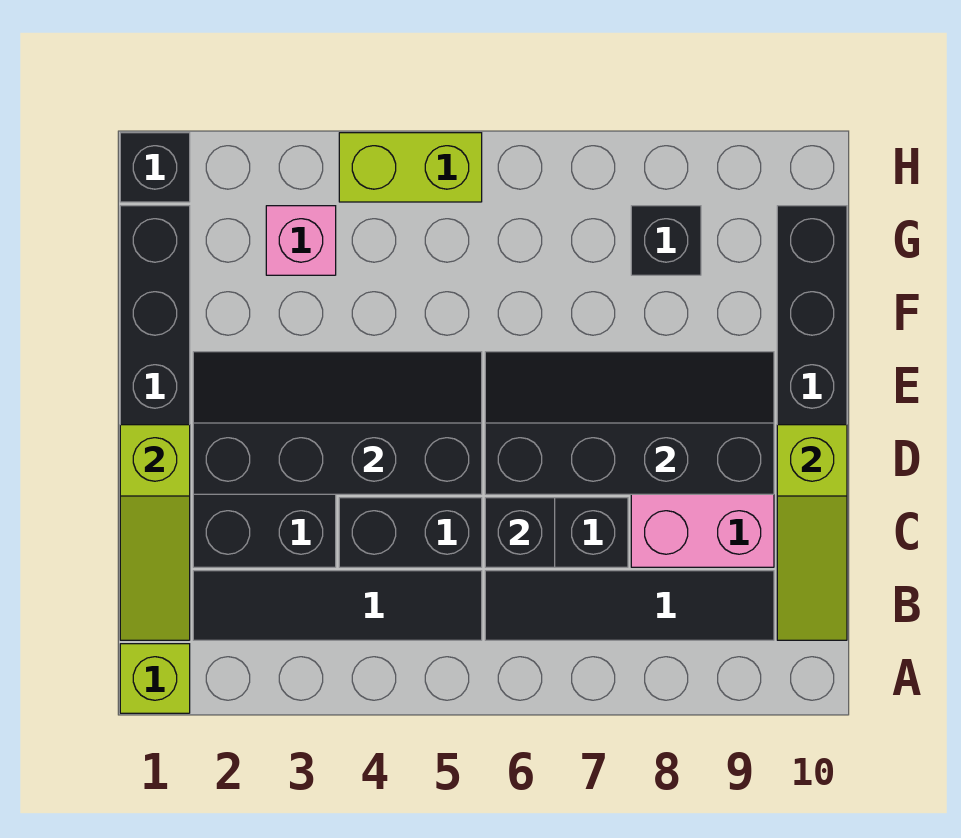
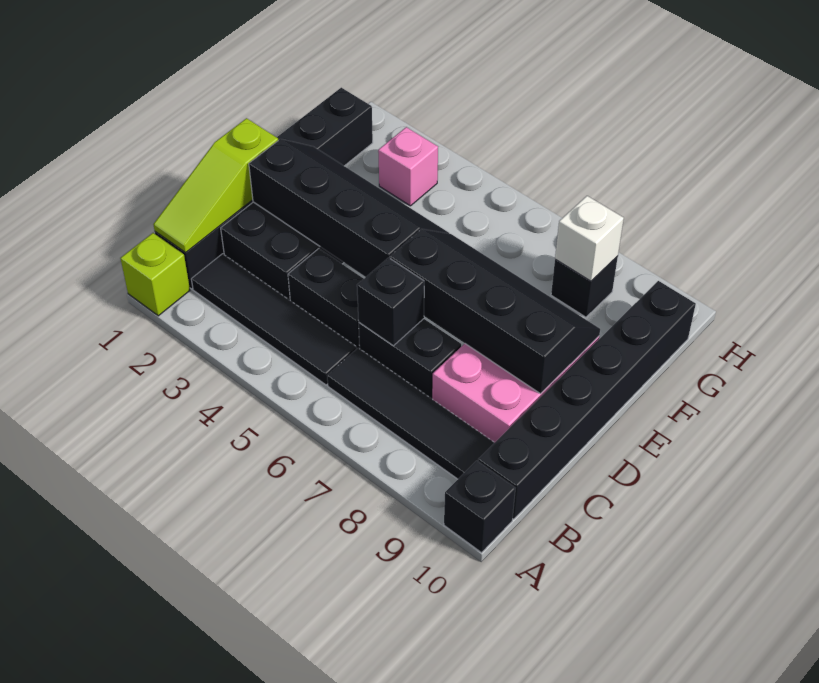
lime slope B10:D10 level 2 top D -> none
none -> white brick G8 level 2
black brick H1 level 1 -> black brick A10 level 1
lime brick H4:H5 level 1 -> none

